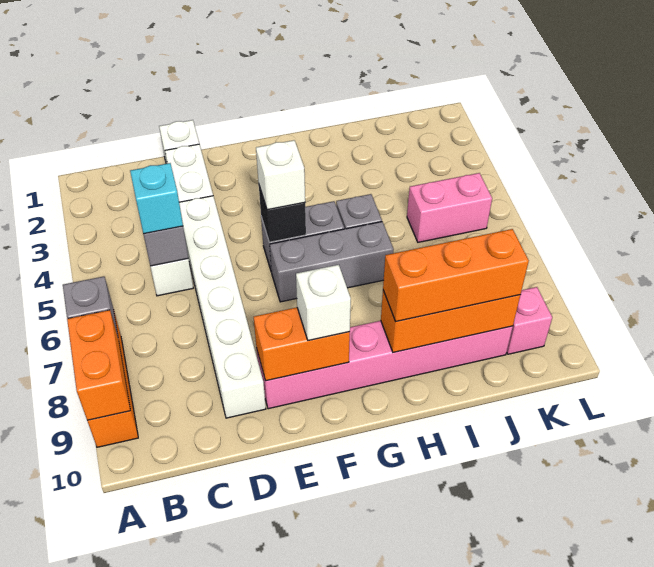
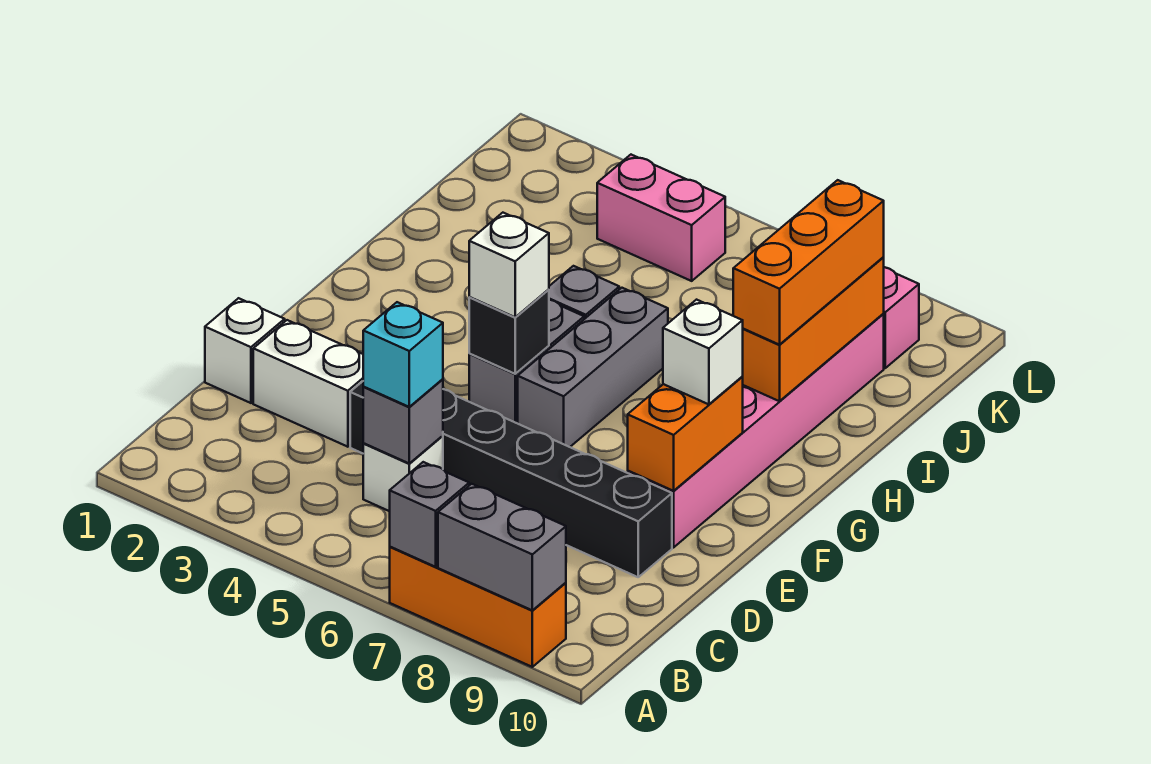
orange brick A8:A9 level 2 -> grey brick A8:A9 level 2
white brick D4:D9 level 1 -> black brick D4:D9 level 1
pink brick J5:K5 level 1 -> pink brick K4:K5 level 1

